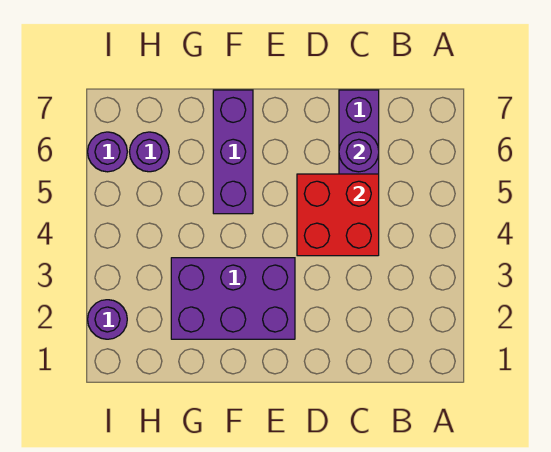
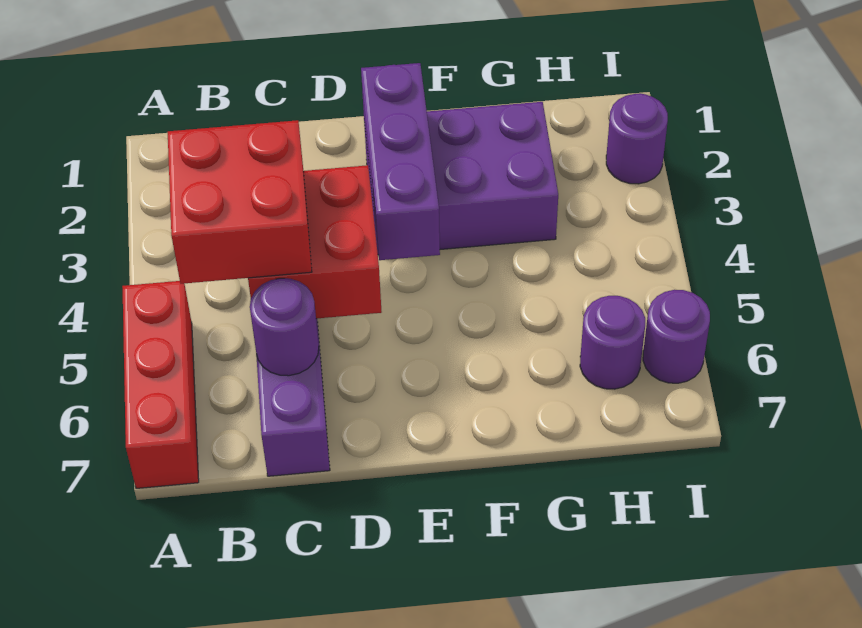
none -> red brick A5:A7 level 1
none -> red brick B4:C5 level 3
purple brick F5:F7 level 1 -> purple brick E2:E4 level 2

